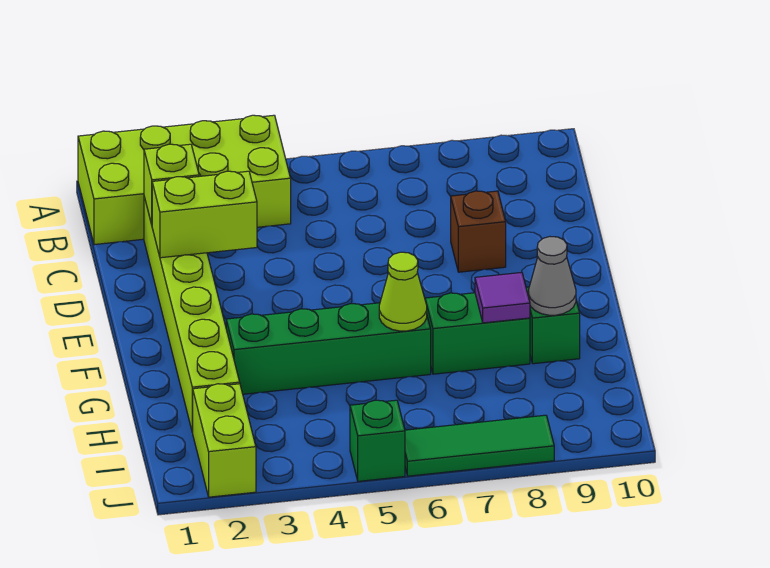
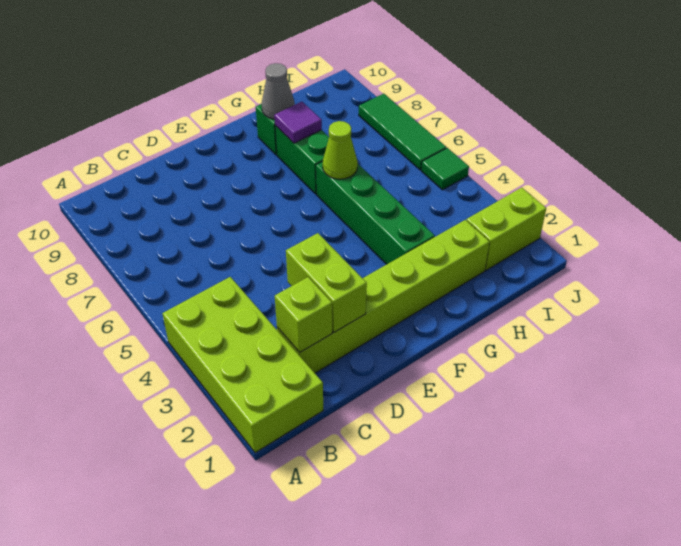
brown brick D8 level 1 -> none
green brick J5 level 1 -> green tile J5 level 1

